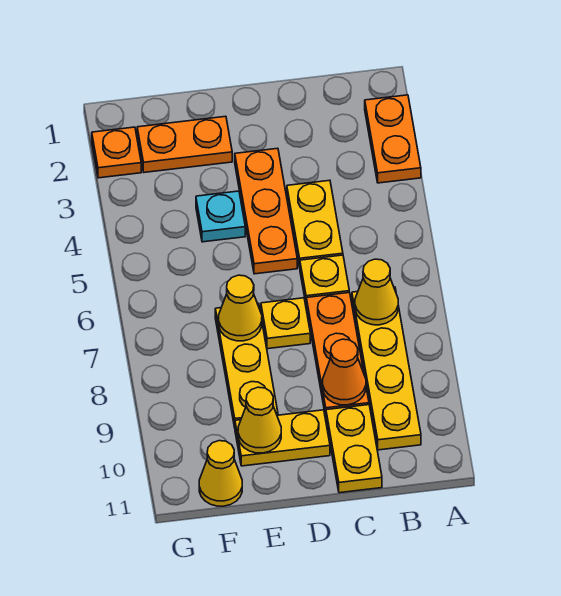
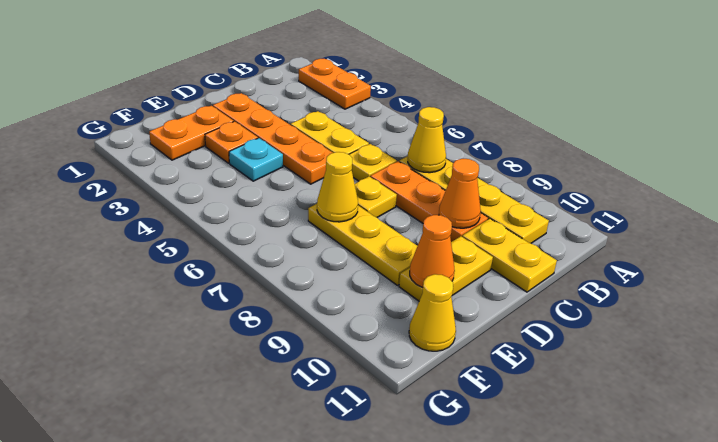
orange plate D3:D5 level 1 -> orange plate D2:D5 level 1
yellow cone E10 level 2 -> orange cone E10 level 2
orange plate G2 level 1 -> orange plate E3 level 1

